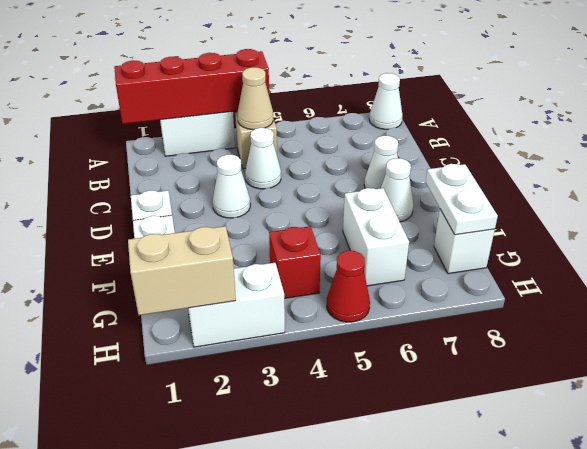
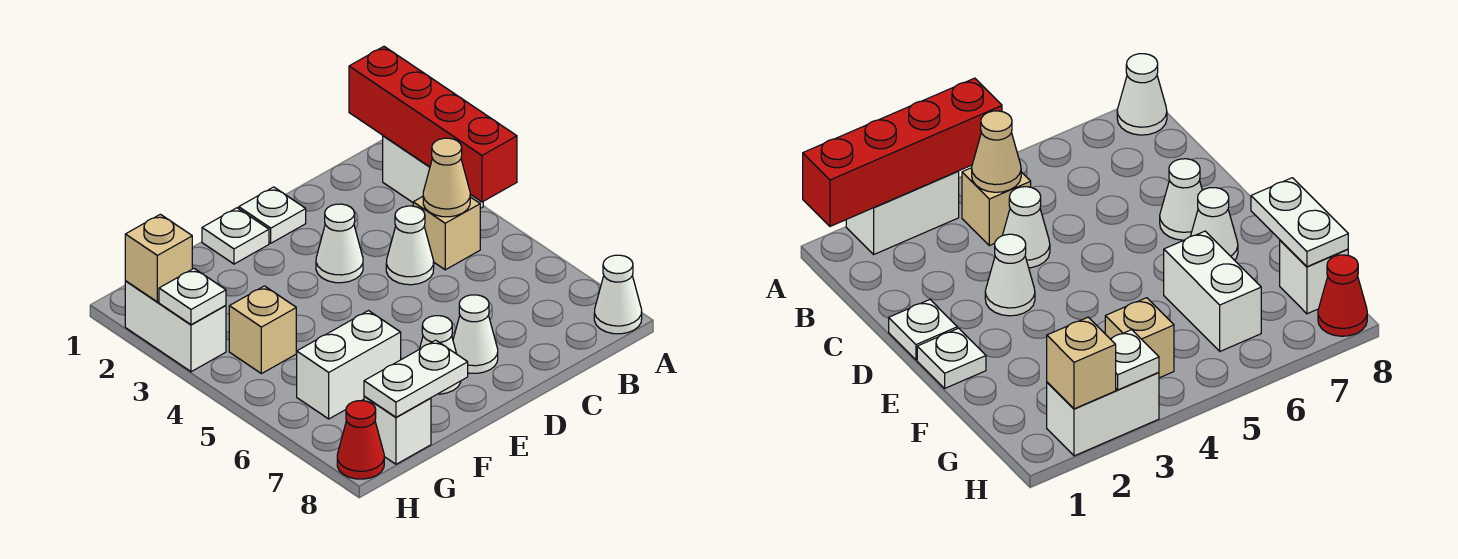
red brick G4 level 1 -> tan brick G4 level 1
tan brick H1:H2 level 2 -> tan brick H2 level 2
none -> white plate H3 level 2
red cone H5 level 1 -> red cone H8 level 1

